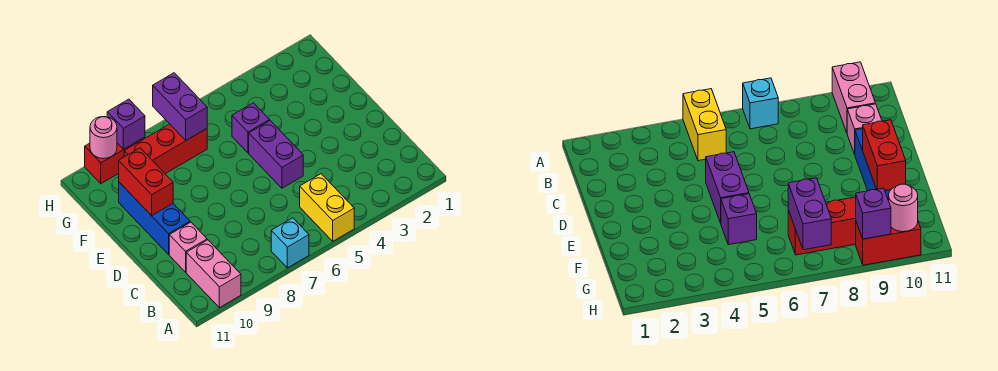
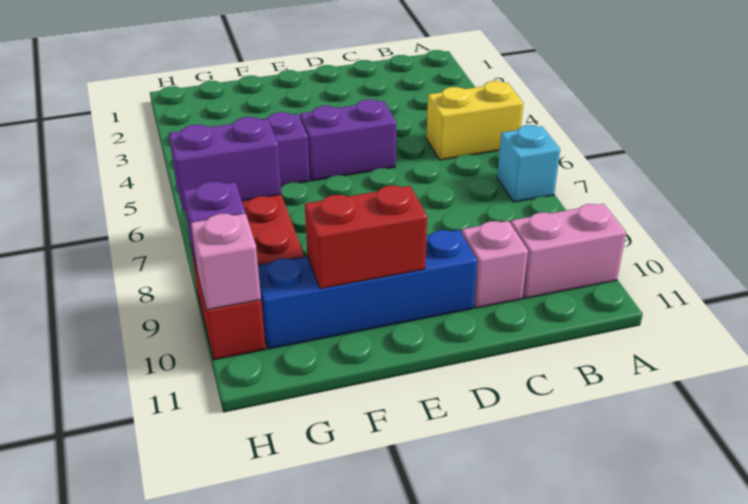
blue brick D10:F10 level 1 -> blue brick D10:G10 level 1
pink round brick H10 level 2 -> pink brick H10 level 2

